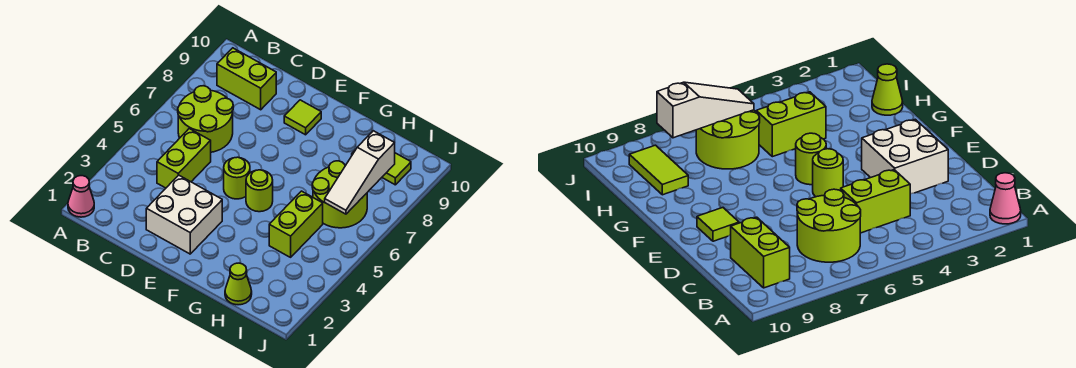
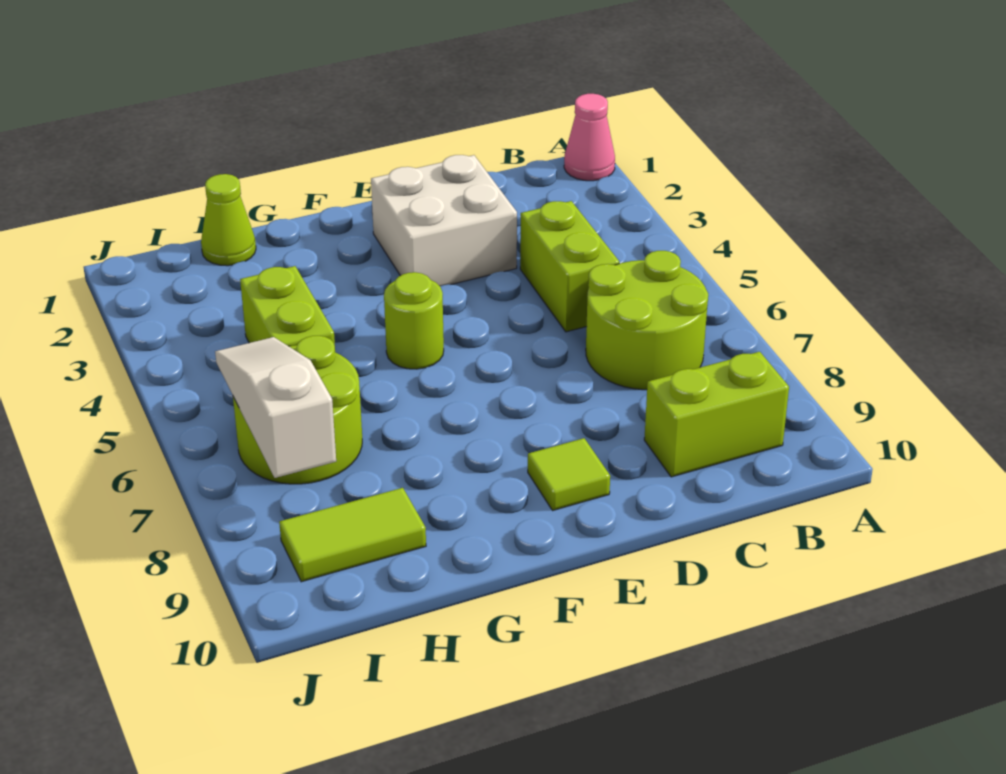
lime round brick E5 level 1 -> none

